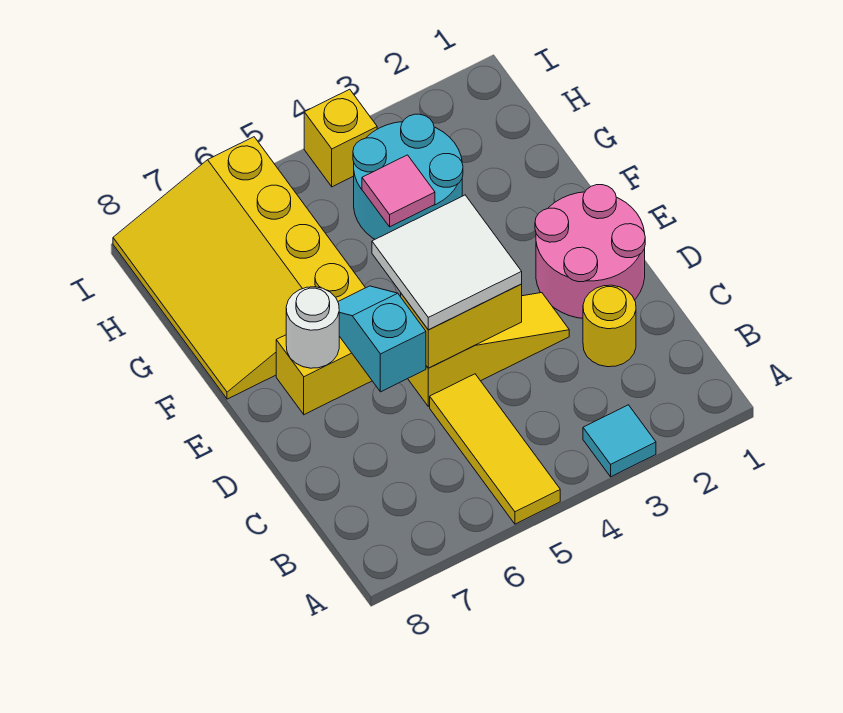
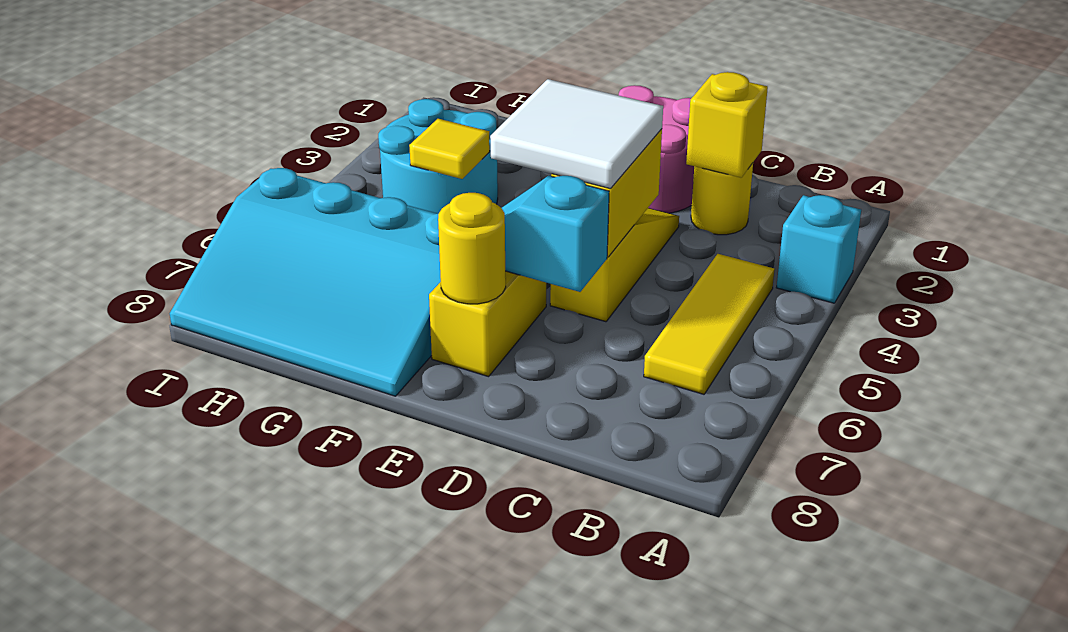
cyan tile A3 level 1 -> cyan brick A3 level 1
yellow tile A5:C5 level 1 -> yellow tile B4:B6 level 1
white round brick E7 level 2 -> yellow round brick E7 level 2
yellow slope F6:I8 level 1 top 6 -> cyan slope F6:I8 level 1 top 6
pink tile G4 level 2 -> yellow tile G4 level 2
yellow brick I4 level 1 -> yellow brick C2 level 2

